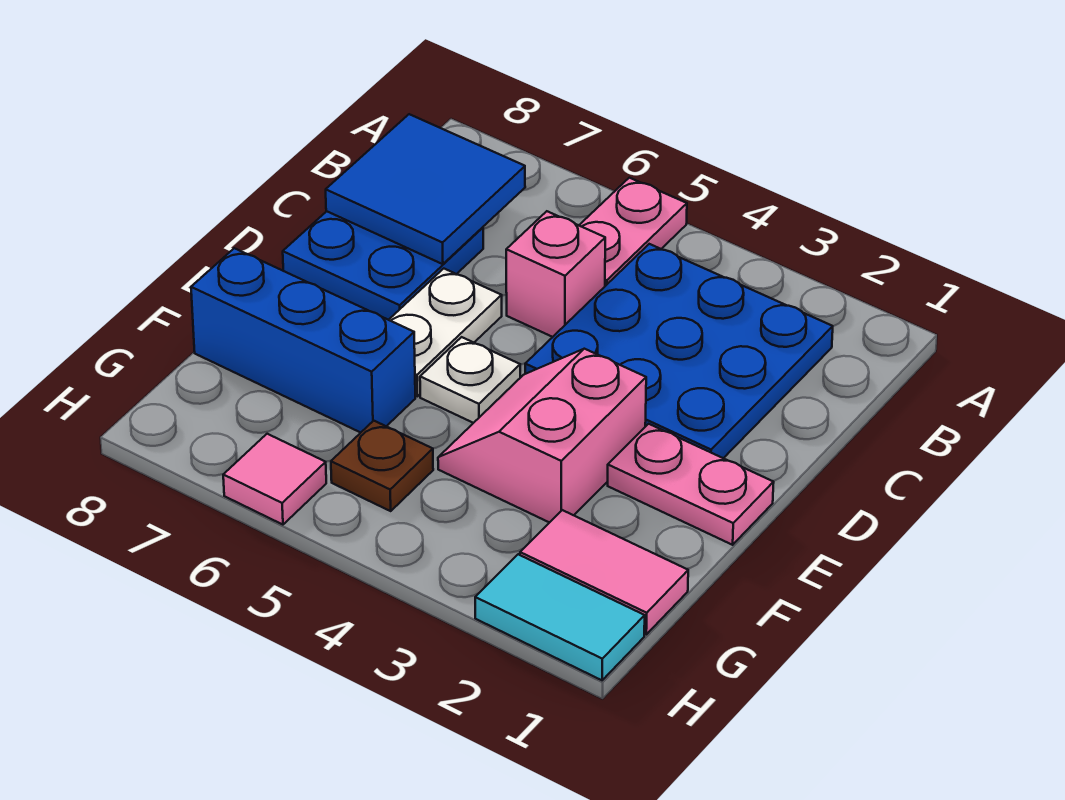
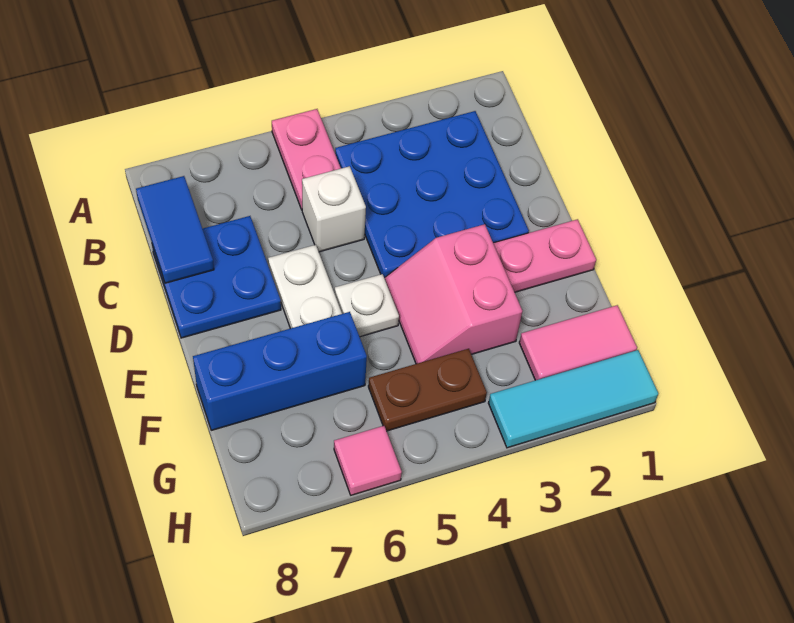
blue tile B7:C8 level 2 -> blue tile B8:C8 level 2
pink brick C5 level 1 -> white brick C5 level 1
brown plate G5 level 1 -> brown plate G4:G5 level 1
cyan tile H1:H2 level 1 -> cyan tile H1:H3 level 1

